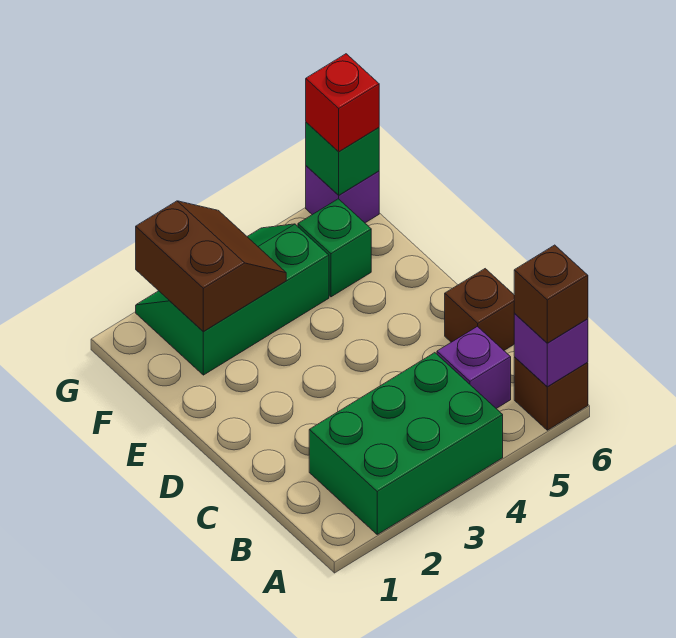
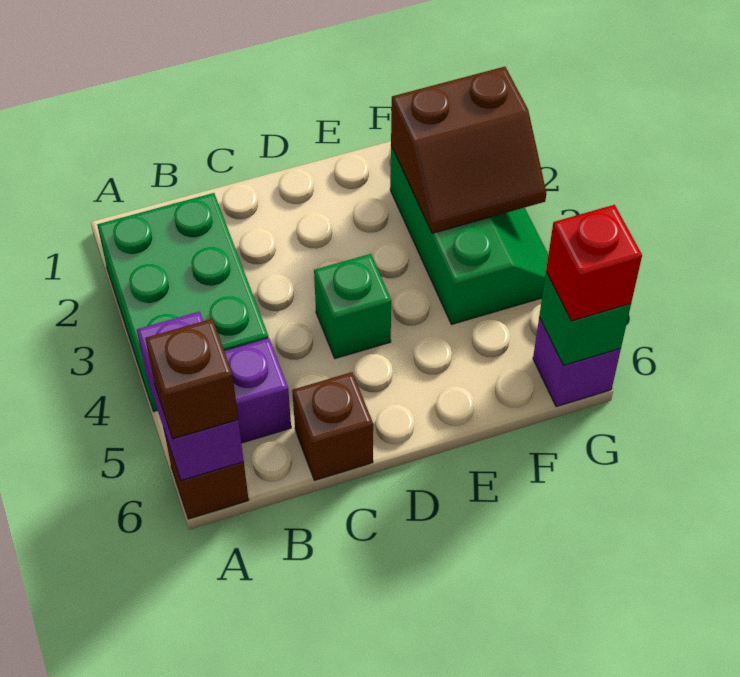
purple brick A6 level 2 -> purple brick A5:A6 level 2
green brick F5 level 1 -> green brick D4 level 1

